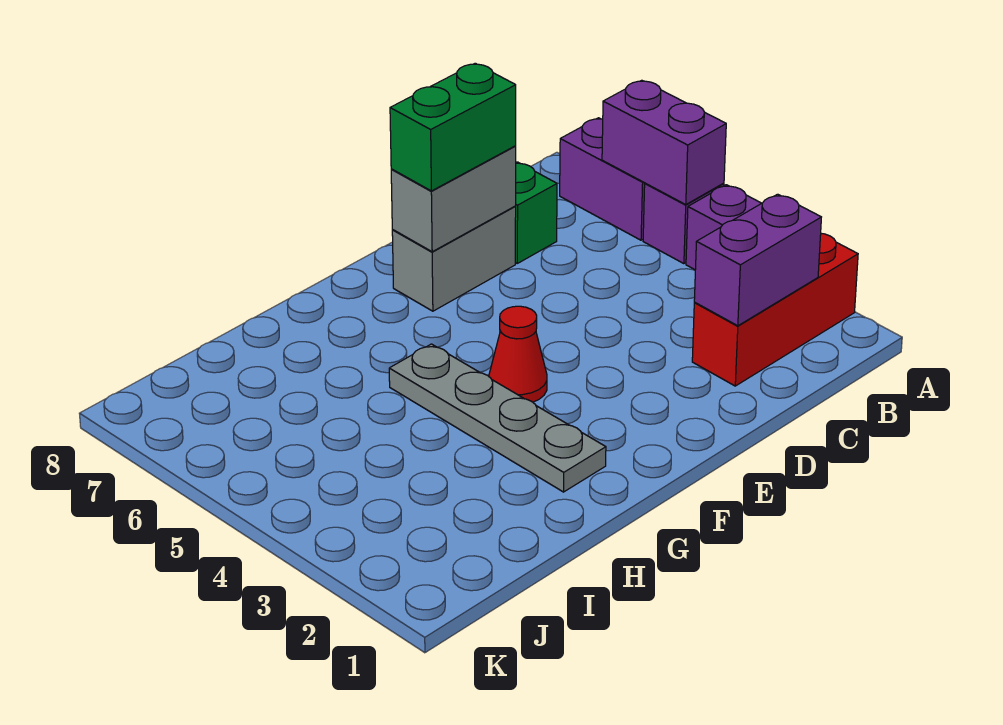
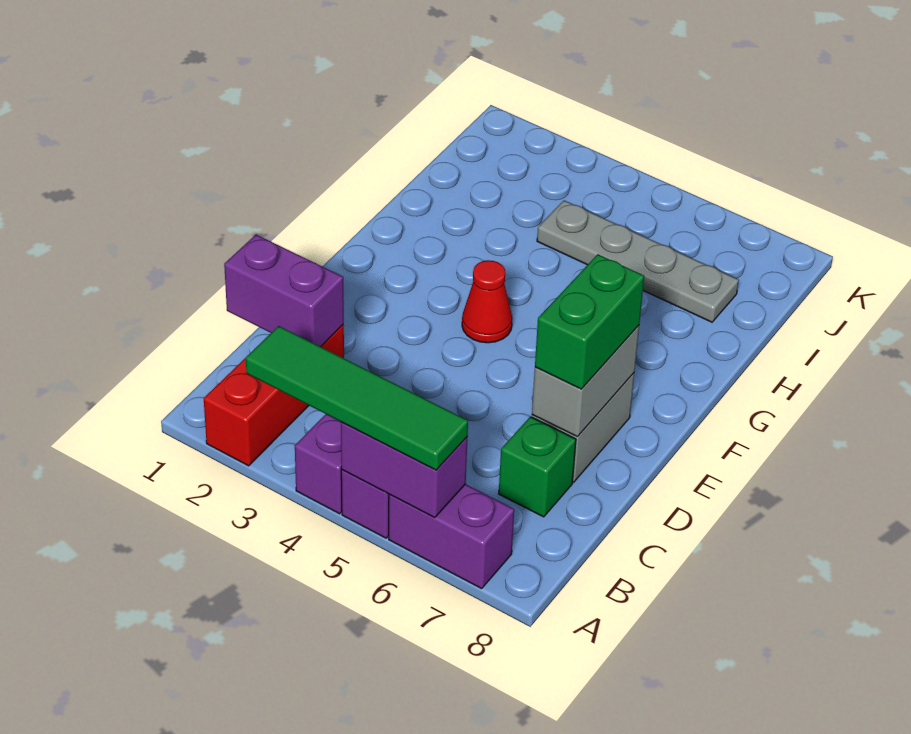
none -> green tile A3:A6 level 3
purple brick B2:C2 level 2 -> purple brick C1:C2 level 2
grey plate G2:G5 level 1 -> grey plate I4:I7 level 1

